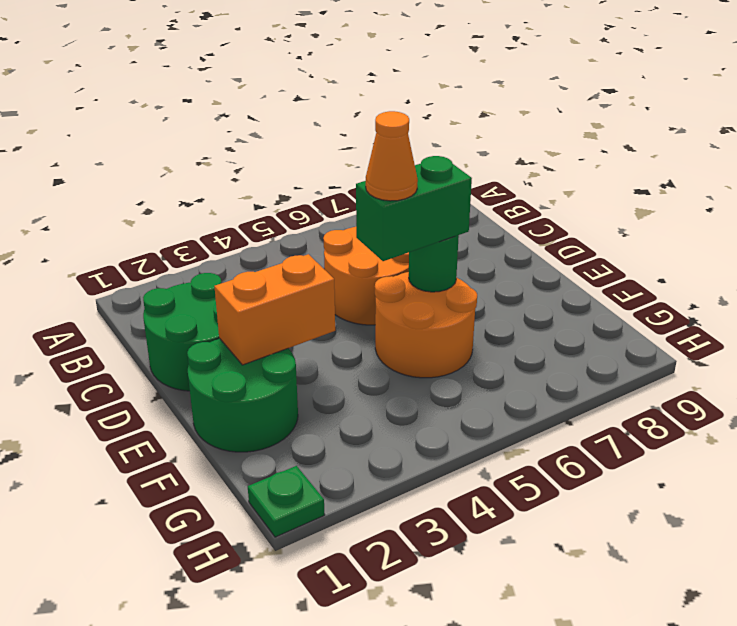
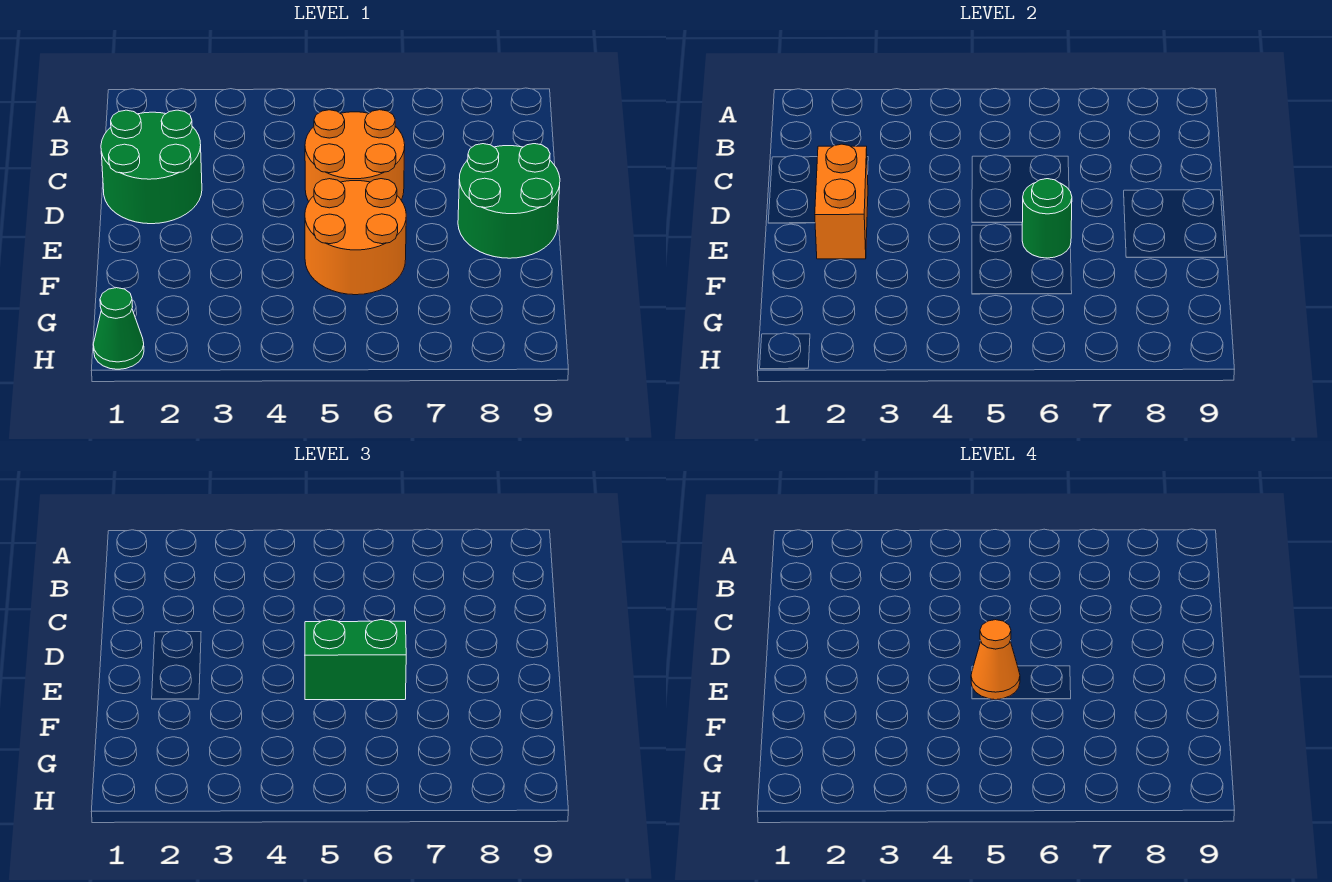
green round brick E1:F2 level 1 -> green round brick D8:E9 level 1
orange brick E2:E3 level 2 -> orange brick D2:E2 level 2
green plate H1 level 1 -> green cone H1 level 1

